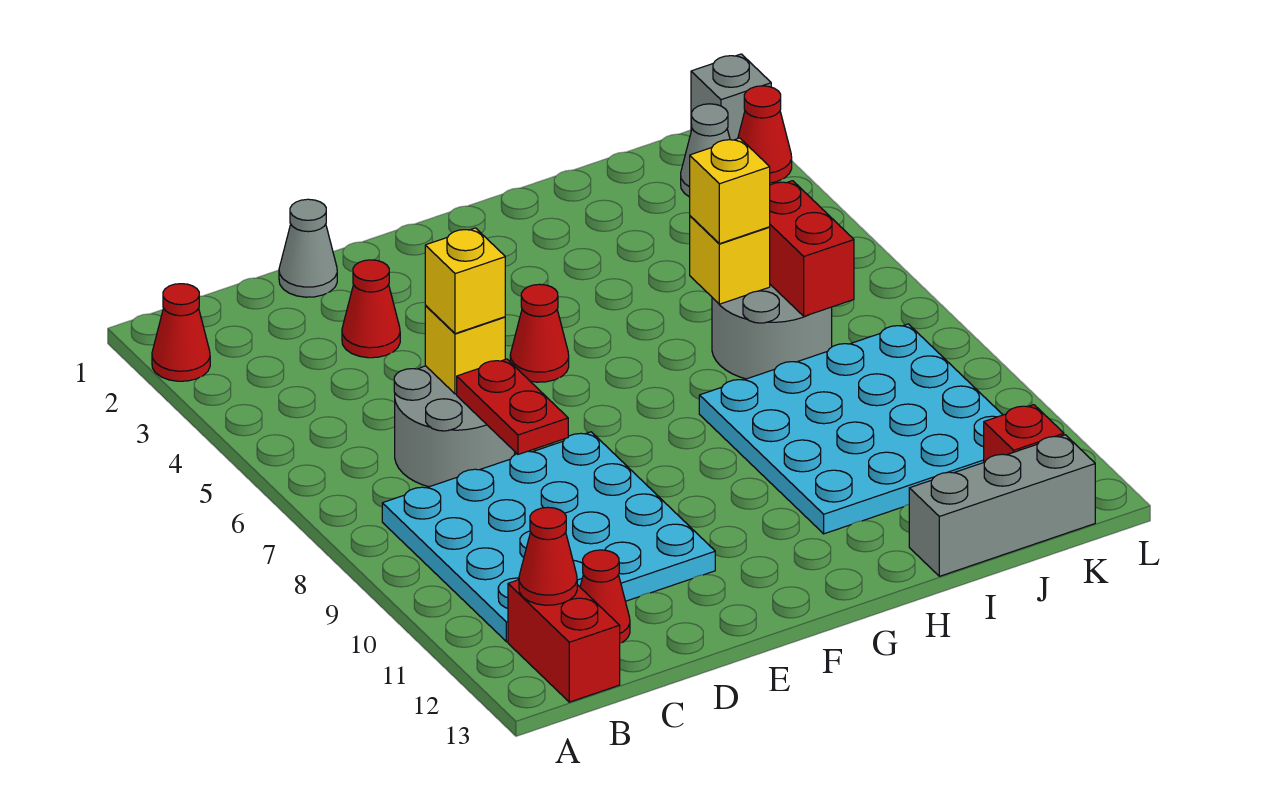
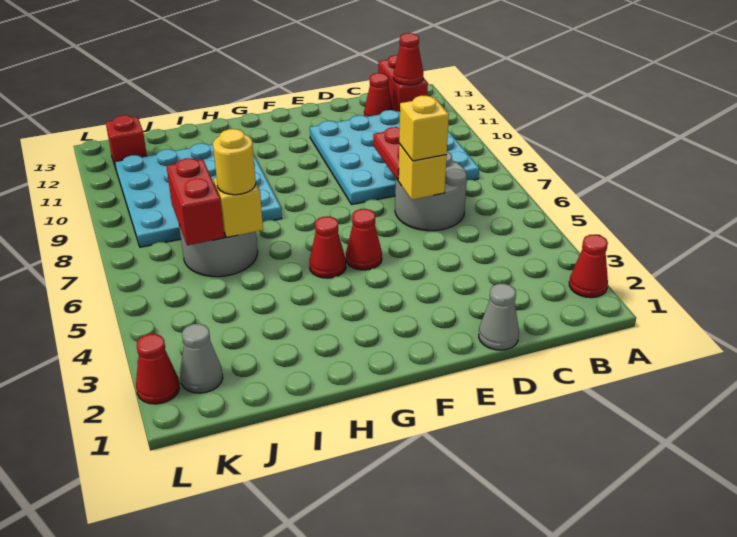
red cone D3 level 1 -> red cone G5 level 1
yellow brick I6 level 3 -> yellow round brick I6 level 3
grey brick I13:K13 level 1 -> none
grey brick L1 level 1 -> none

